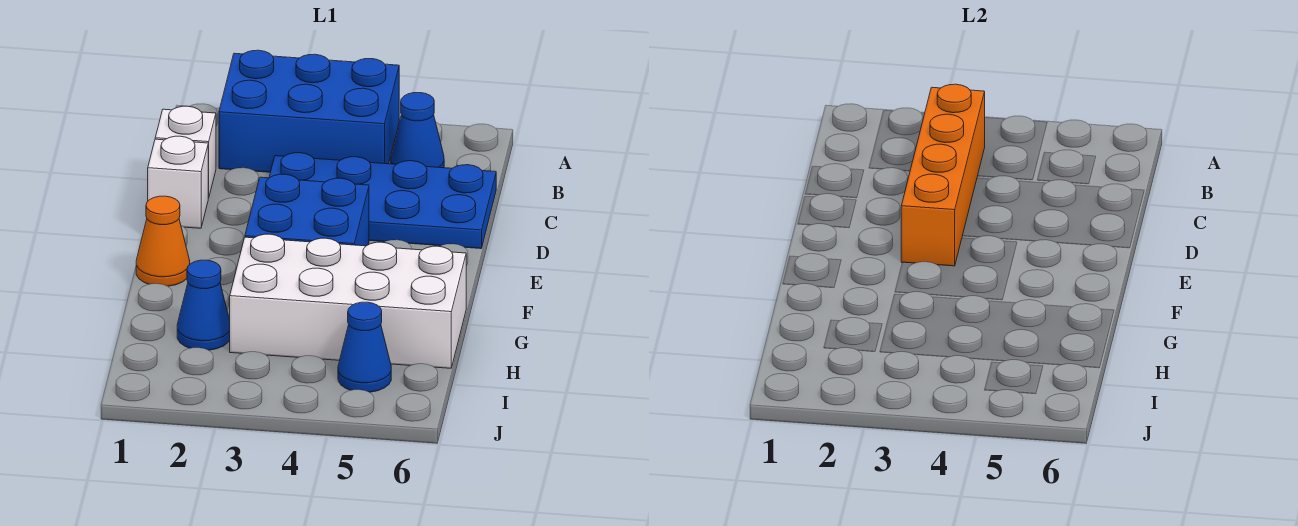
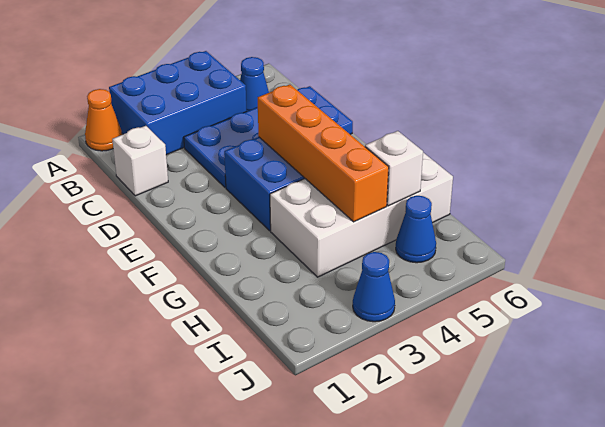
orange brick B3:E3 level 2 -> orange brick E4:H4 level 2
white brick D1 level 1 -> white brick H5 level 2
orange cone F1 level 1 -> orange cone A1 level 1
blue cone H2 level 1 -> blue cone J3 level 1

